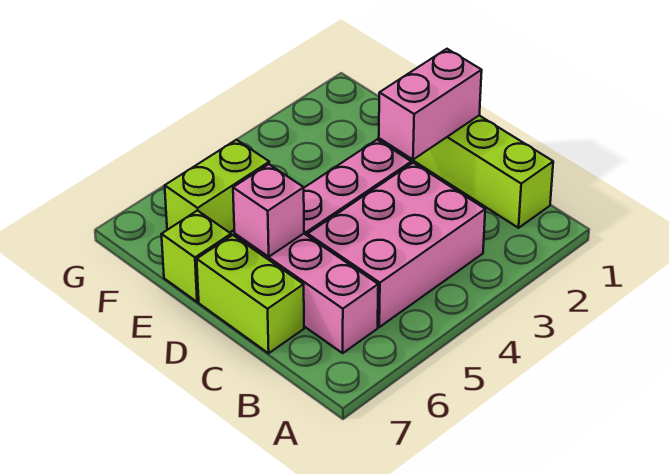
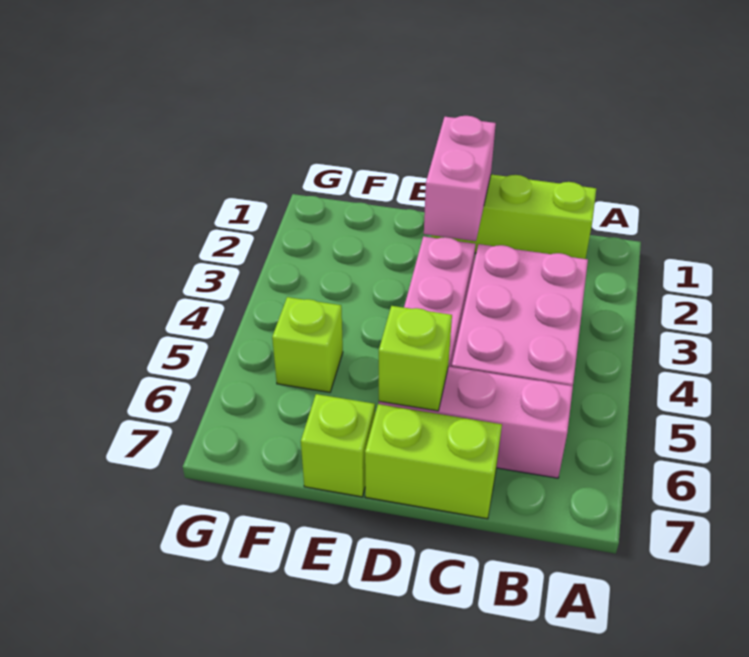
pink brick D6 level 2 -> lime brick D6 level 2
lime brick F5:F6 level 1 -> lime brick F5 level 1

